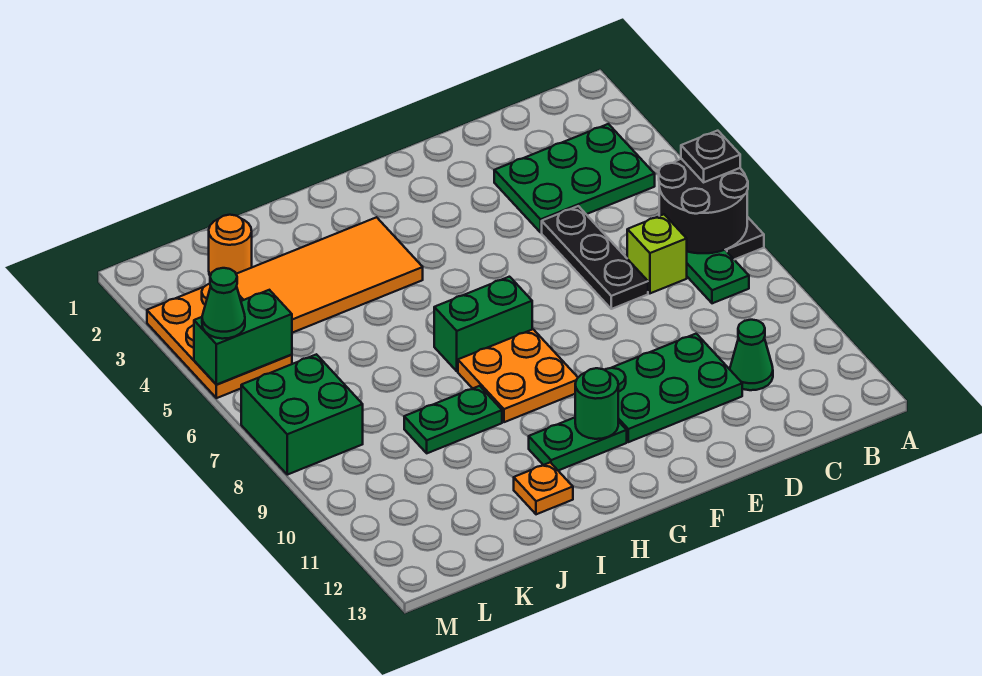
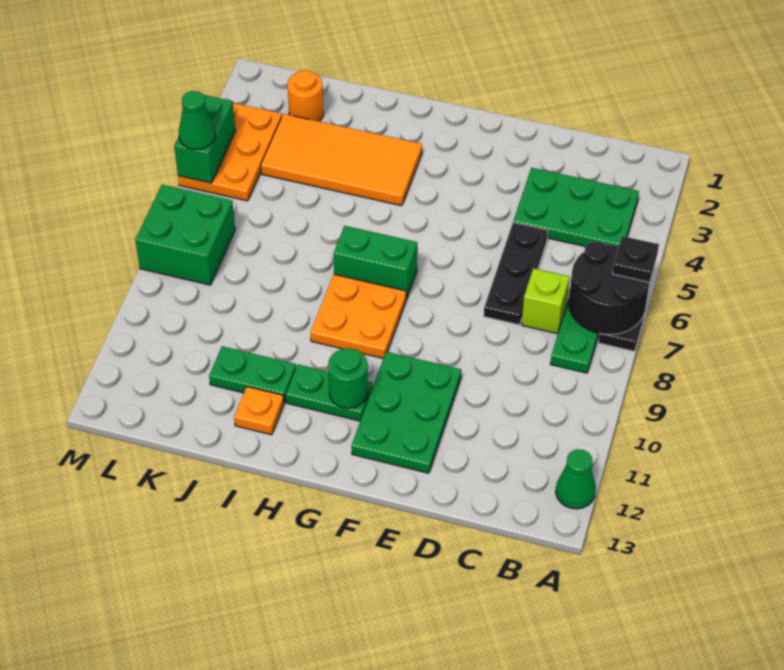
green cone C11 level 1 -> green cone A12 level 1
green plate D10:F11 level 1 -> green plate E10:F12 level 1
green plate I9:J9 level 1 -> green plate I11:J11 level 1
green brick L5:M5 level 2 -> green brick M4:M5 level 2

